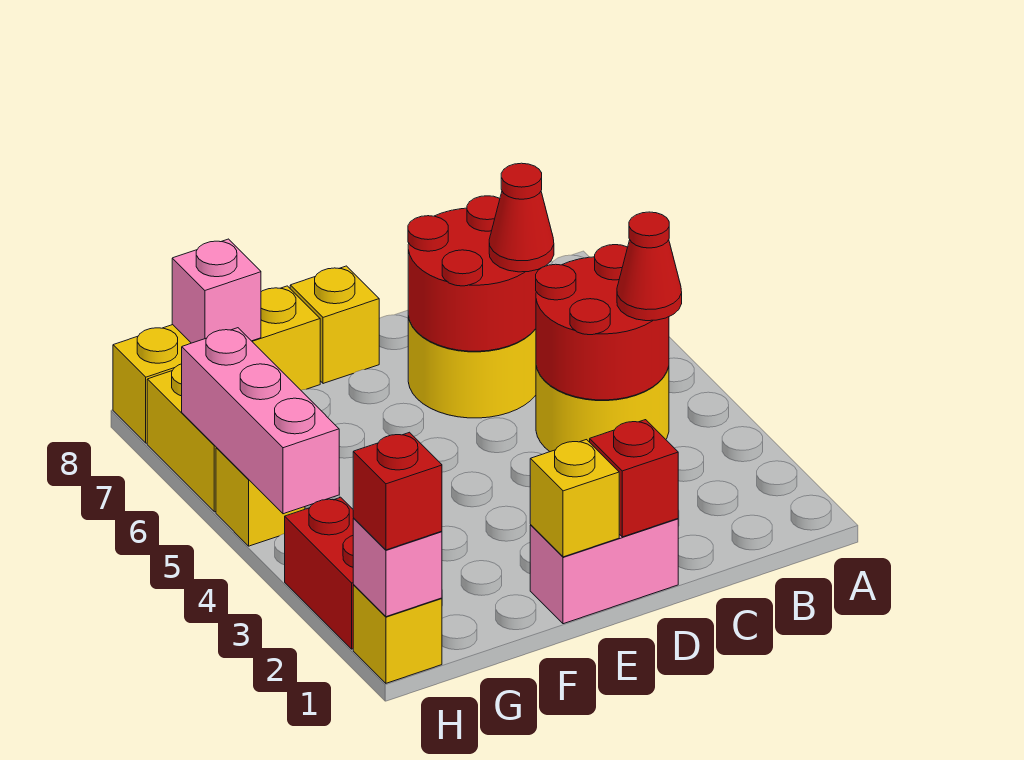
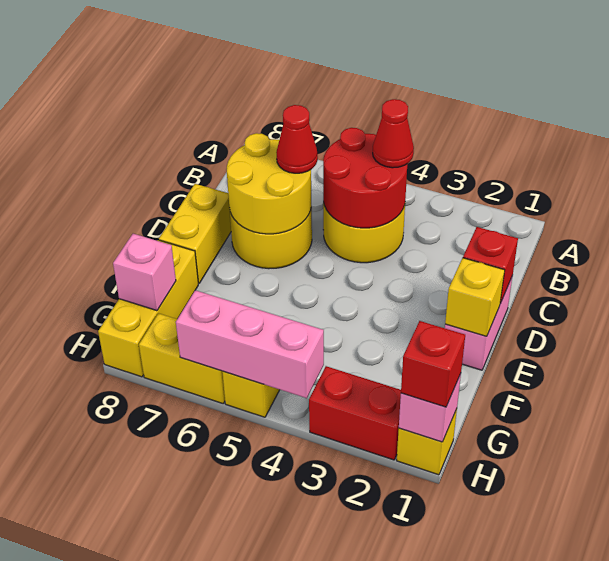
red round brick C6:D7 level 2 -> yellow round brick C6:D7 level 2
yellow brick E8 level 1 -> yellow brick D8:E8 level 1

